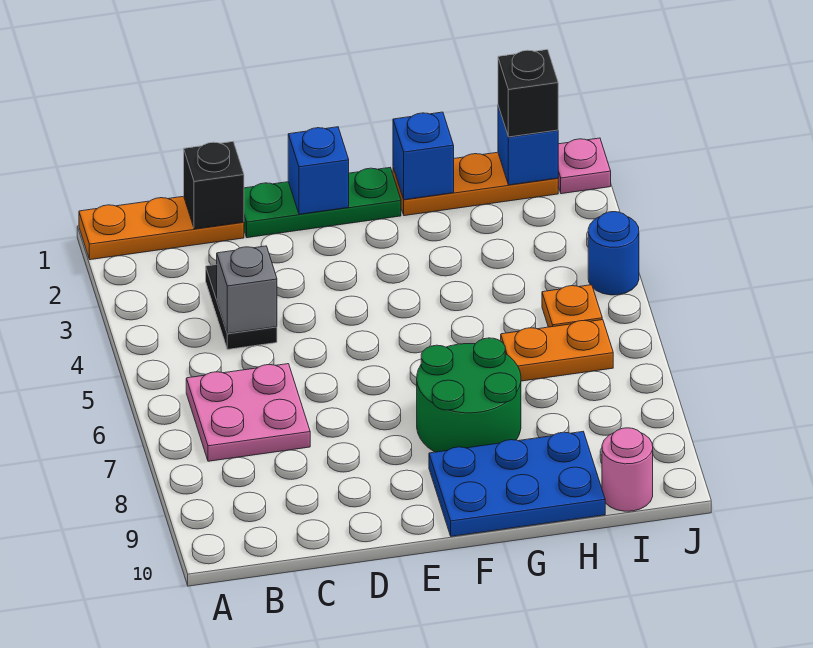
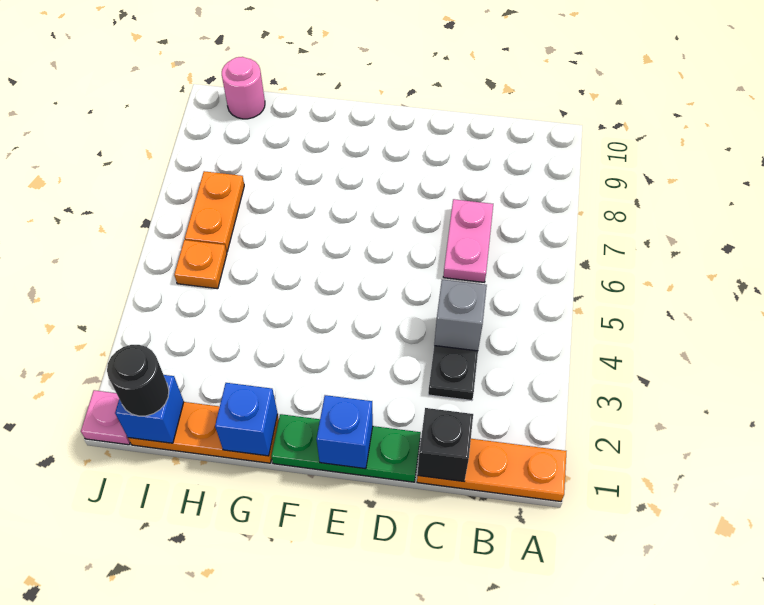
pink plate B6:C7 level 1 -> pink plate C6:C7 level 1
green round brick F7:G8 level 1 -> none
blue plate F9:H10 level 1 -> none
orange plate H6:I6 level 1 -> orange plate I6:I7 level 1
black brick I1 level 3 -> black round brick I1 level 3
blue round brick J4 level 1 -> none

